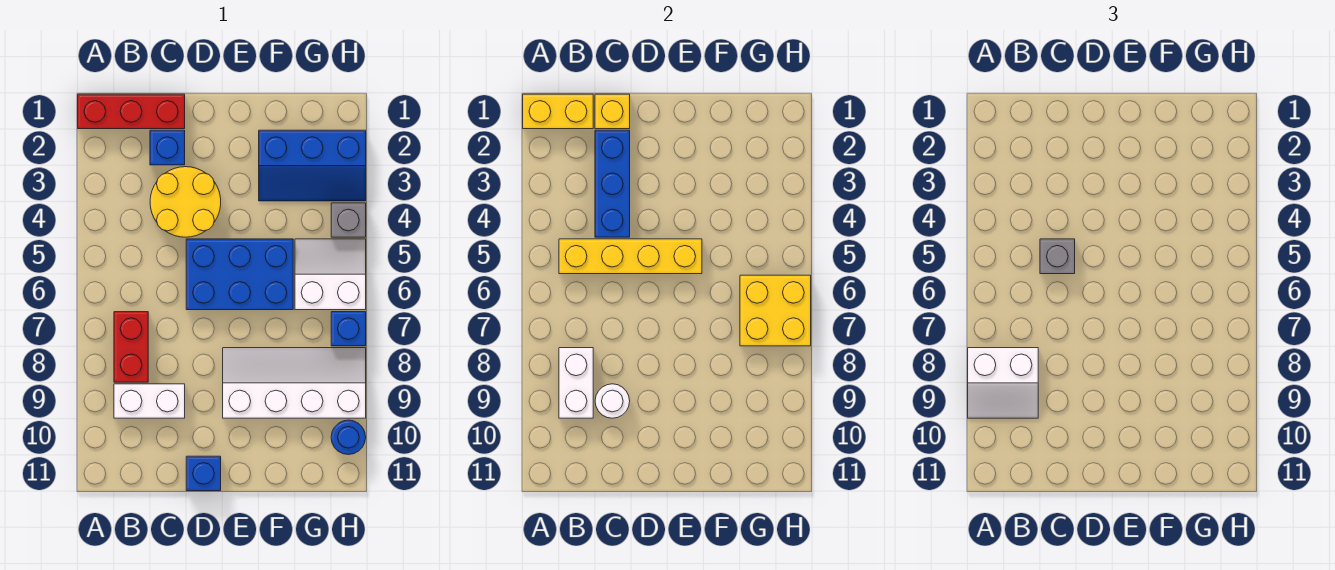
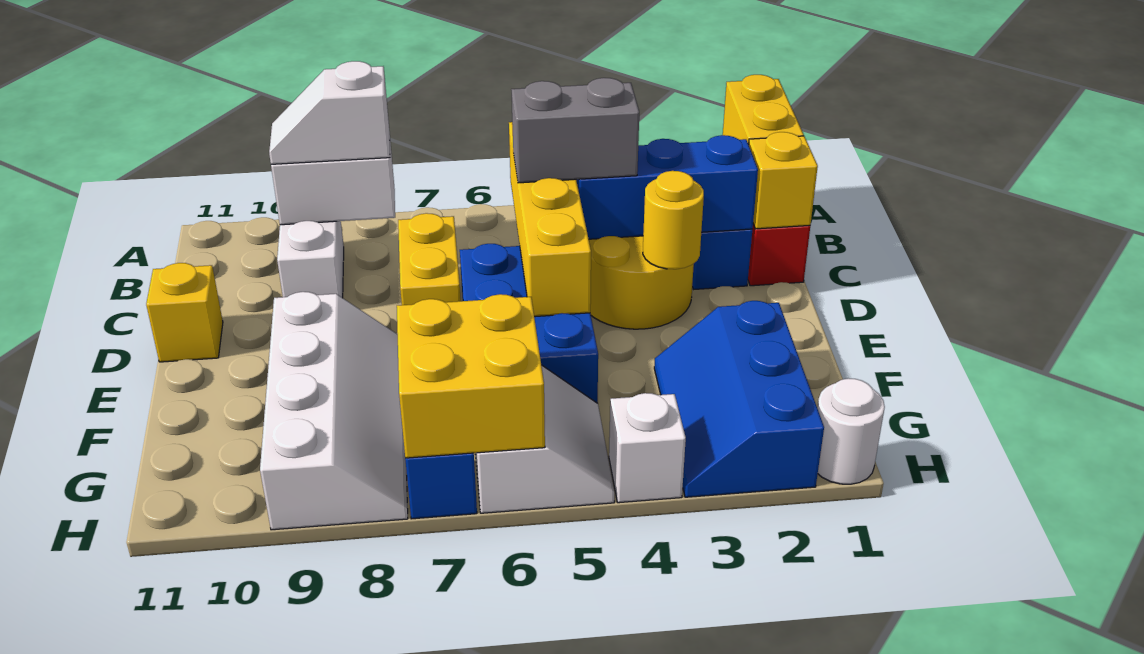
white slope A8:B9 level 3 top 8 -> white slope B8:B9 level 3 top 8
red brick B7:B8 level 1 -> none
grey brick C5 level 3 -> grey brick C4:C5 level 3
none -> yellow brick C7:D7 level 1
white round brick C9 level 2 -> white round brick H1 level 1
none -> yellow round brick D3 level 2
blue brick D11 level 1 -> yellow brick D11 level 1
grey brick H4 level 1 -> white brick H4 level 1
blue round brick H10 level 1 -> none

